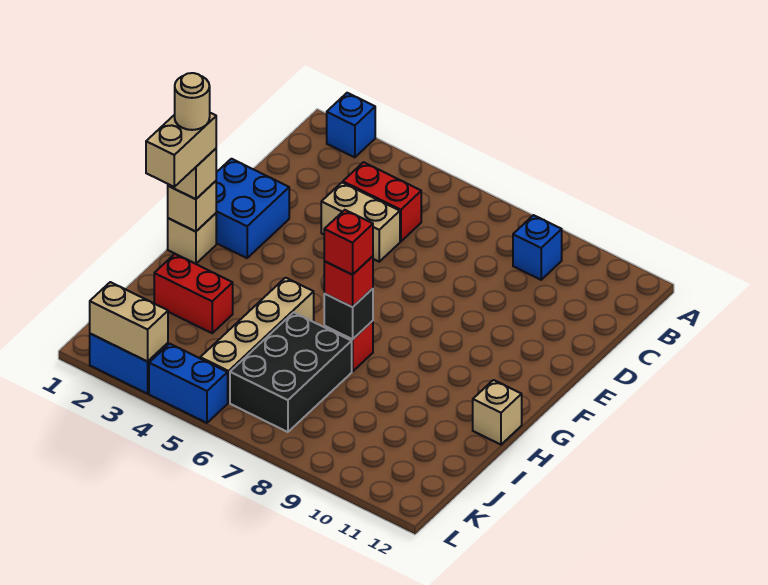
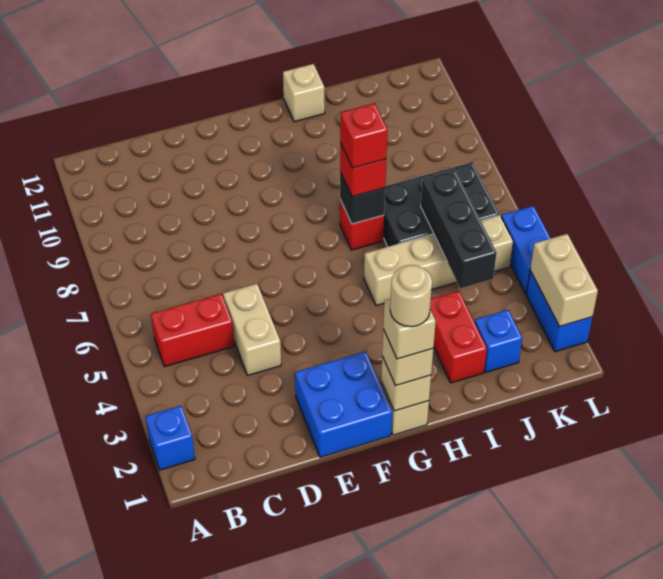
blue brick B9 level 1 -> blue brick J2 level 1
red brick C4:C5 level 1 -> red brick B5:C5 level 1
tan brick G1:H1 level 4 -> tan brick G1 level 4
none -> black brick J4:J6 level 2

